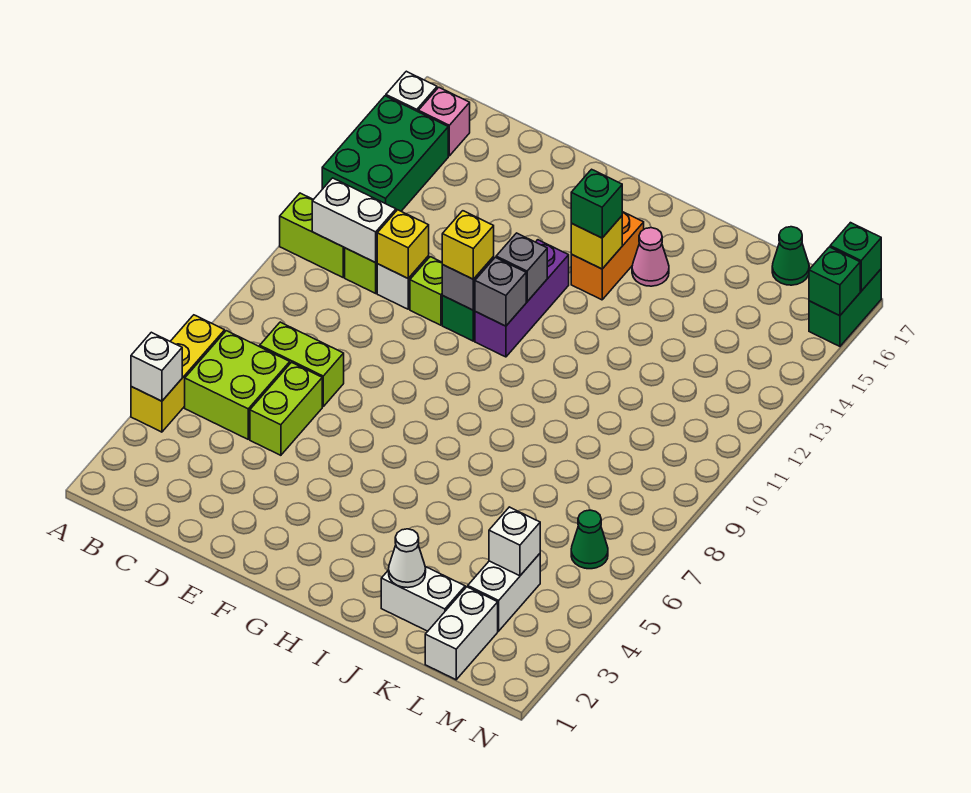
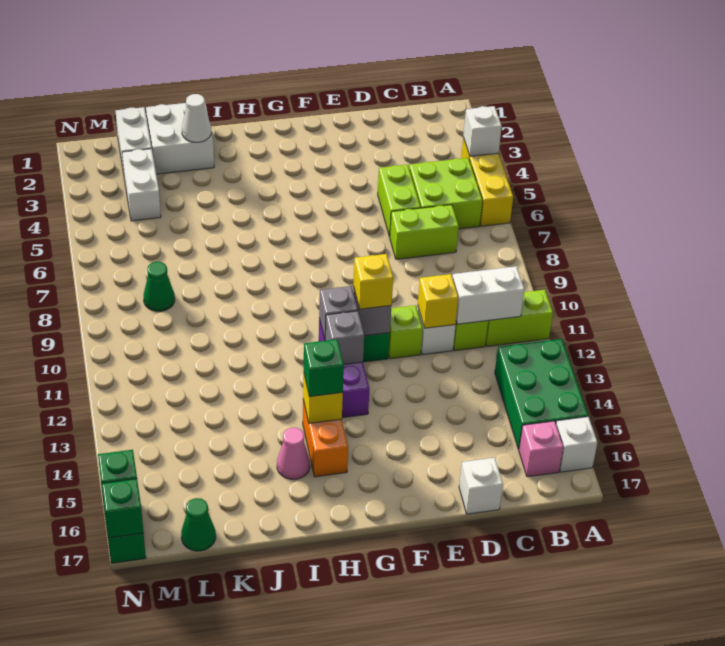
white brick J2:K2 level 1 -> white brick J1:K2 level 1
white brick L4 level 2 -> white brick D17 level 1
green cone M6 level 1 -> green cone L8 level 1

